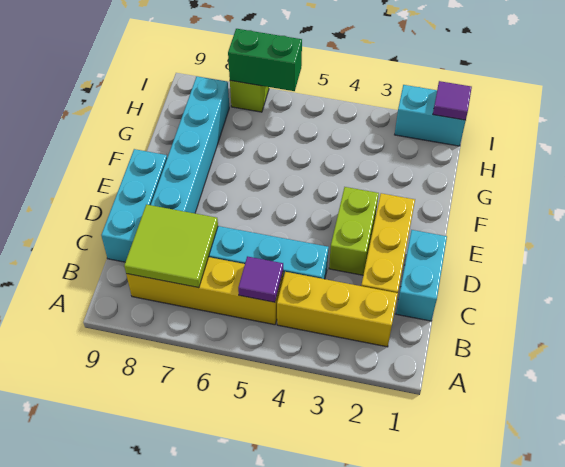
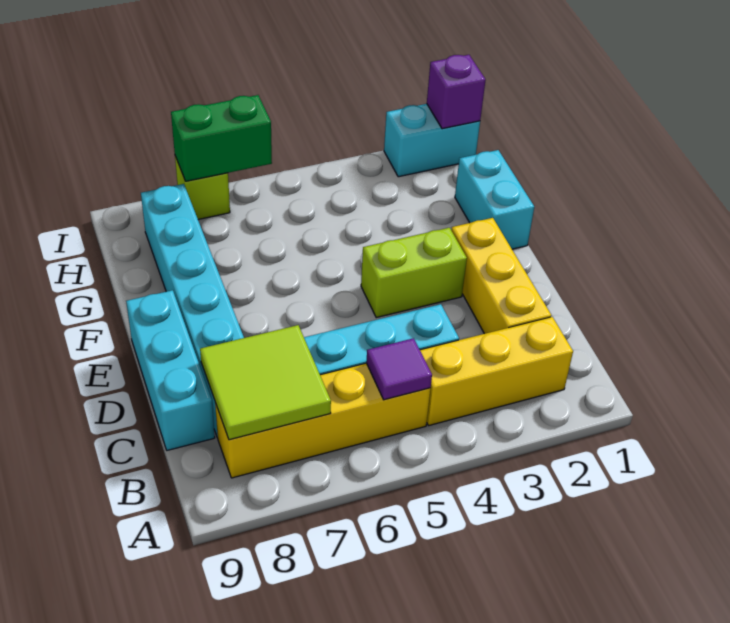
cyan brick C1:D1 level 1 -> cyan brick F1:G1 level 1
lime brick D3:E3 level 1 -> lime brick E3:E4 level 1
purple tile I1 level 2 -> purple brick I1 level 2

